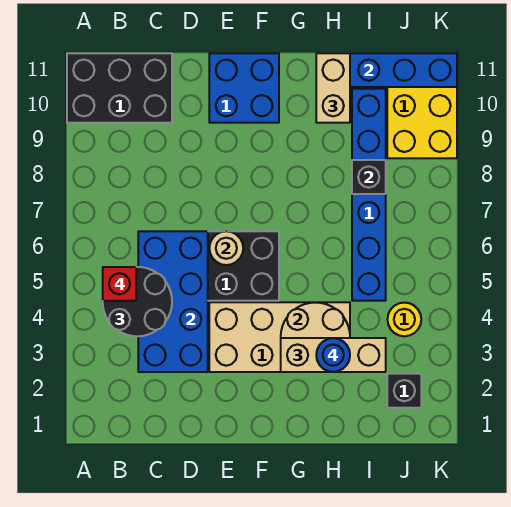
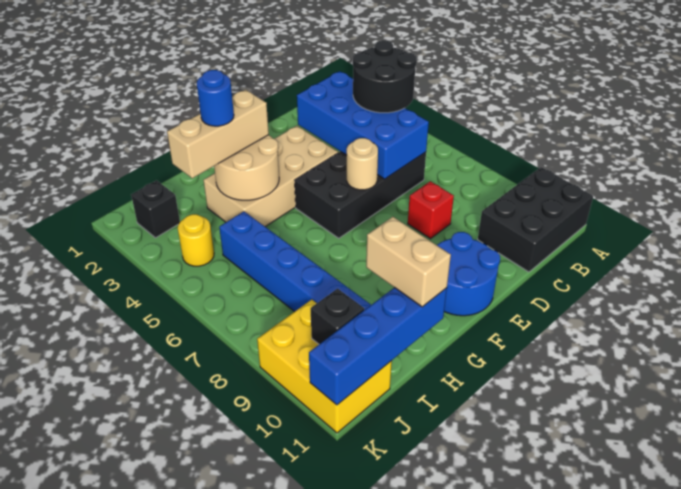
red brick B5 level 4 -> red brick D8 level 1
blue brick E10:F11 level 1 -> blue round brick E10:F11 level 1
black brick I8 level 2 -> black brick J10 level 2

